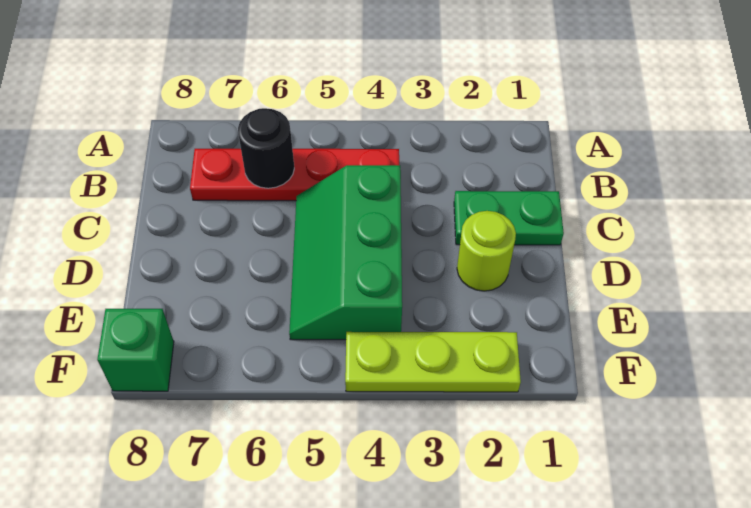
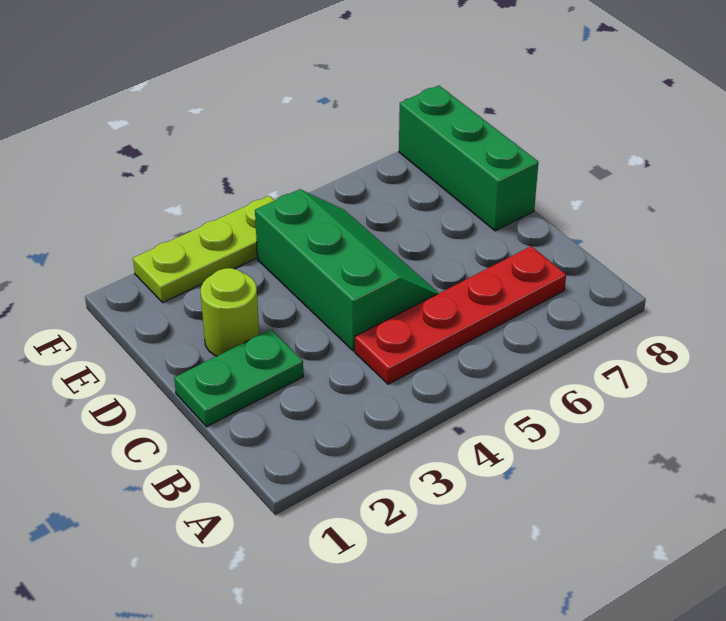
black round brick B6 level 2 -> none
green brick F8 level 1 -> green brick D8:F8 level 1

